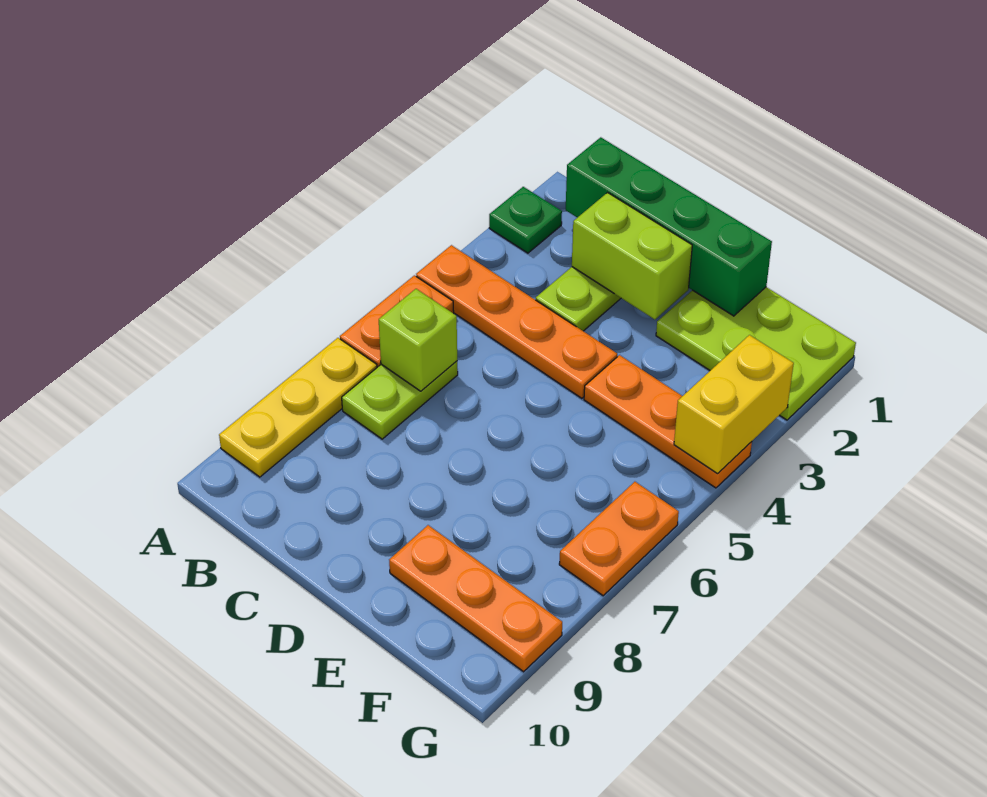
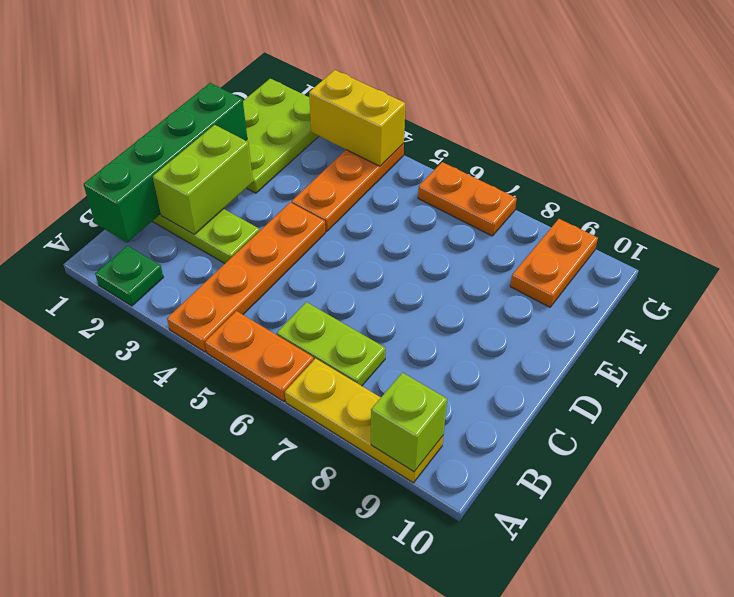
lime brick B6 level 2 -> lime brick A9 level 2
orange plate E9:G9 level 1 -> orange plate F9:G9 level 1

